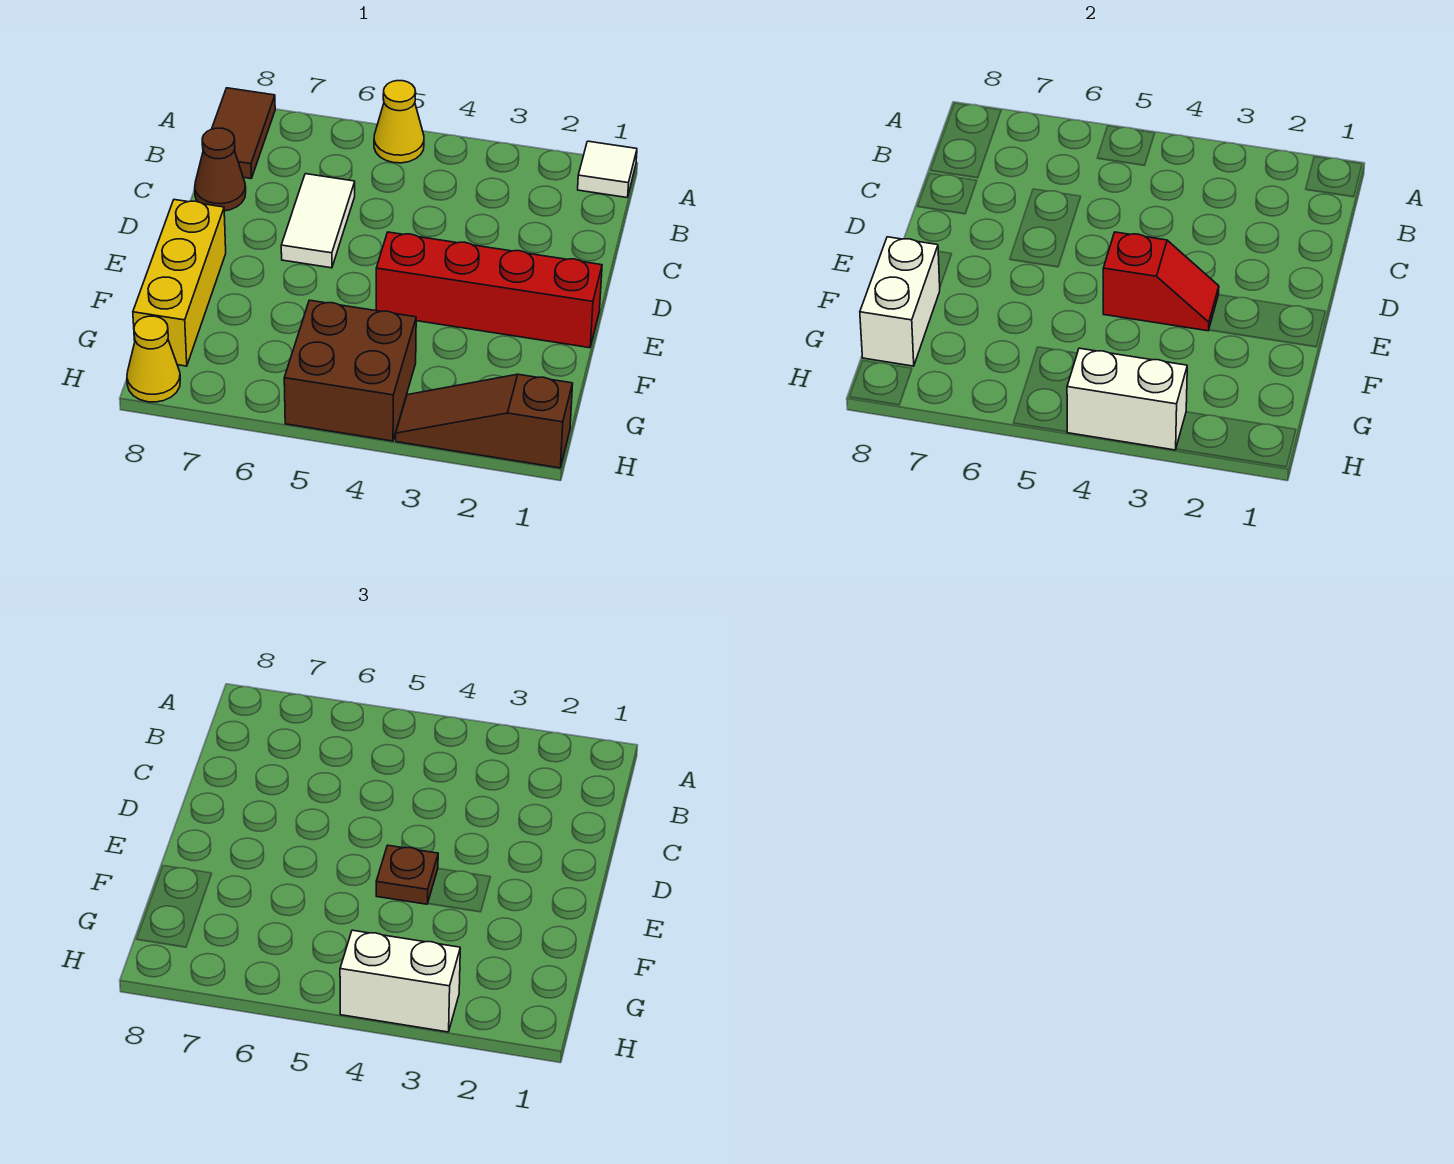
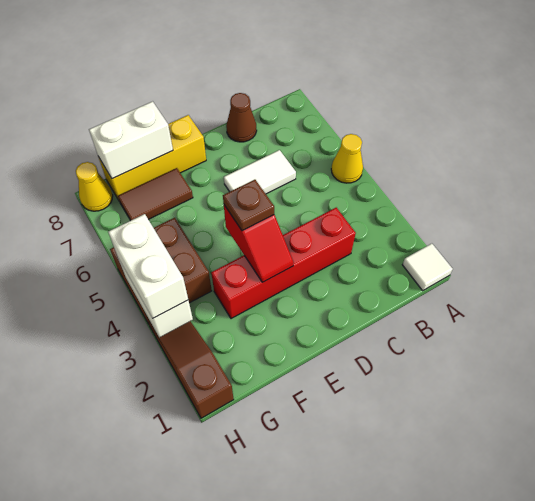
brown tile A8:B8 level 1 -> brown tile F7:G7 level 1
red brick E1:E4 level 1 -> red brick C3:F3 level 1

